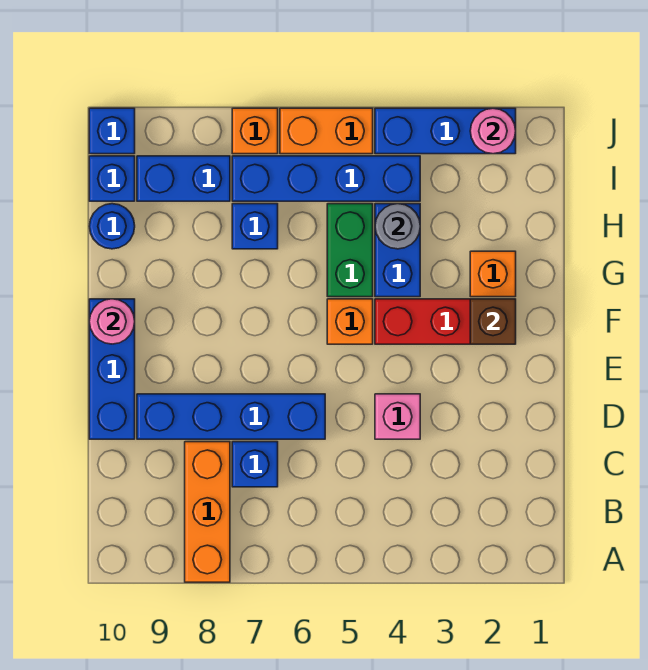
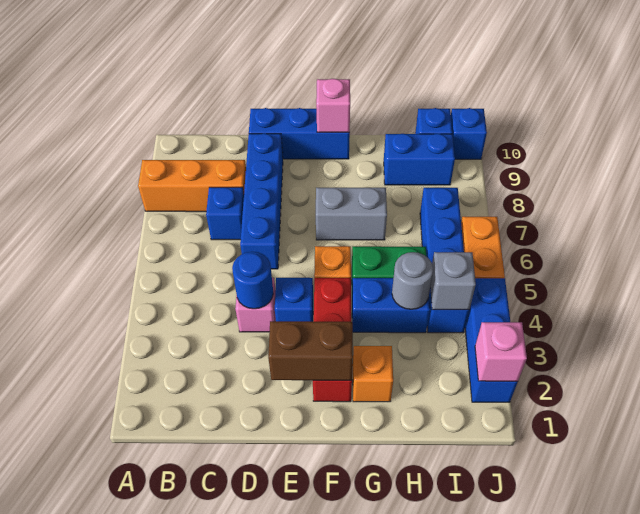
brown brick F2 level 2 -> brown brick E2:F2 level 2
none -> grey brick F7:G7 level 1
pink round brick F10 level 2 -> pink brick F10 level 2
blue brick H7 level 1 -> blue brick E4 level 1
blue round brick H10 level 1 -> blue round brick D4 level 2
none -> grey brick I4 level 2
blue brick I8:I9 level 1 -> blue brick H9:I9 level 1
pink round brick J2 level 2 -> pink brick J2 level 2
orange brick J7 level 1 -> none

